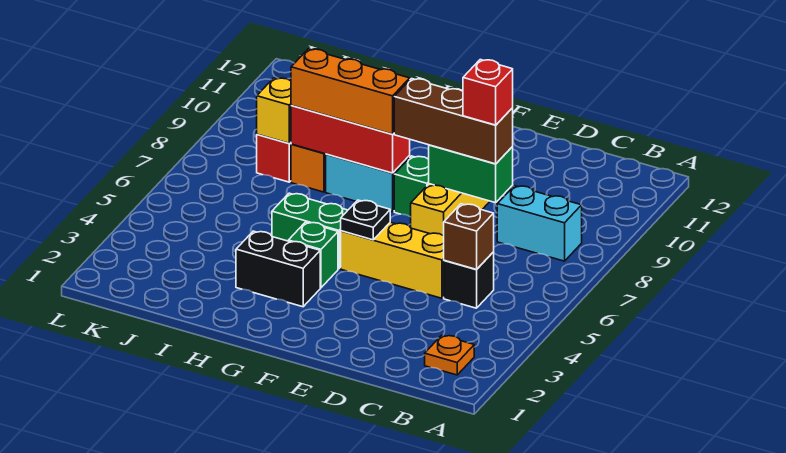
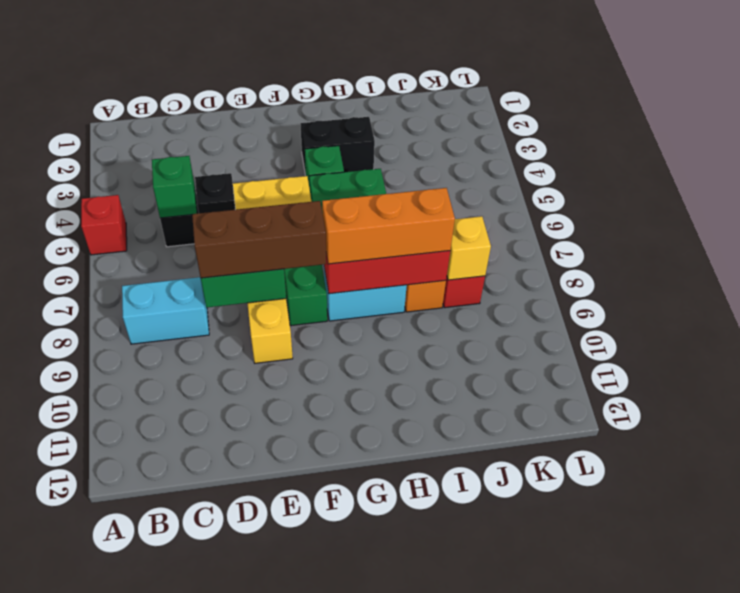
orange plate B2 level 1 -> none
brown brick C5 level 2 -> green brick C5 level 2
red brick D8 level 4 -> red brick A5 level 1
black plate F5 level 2 -> black plate D5 level 2

